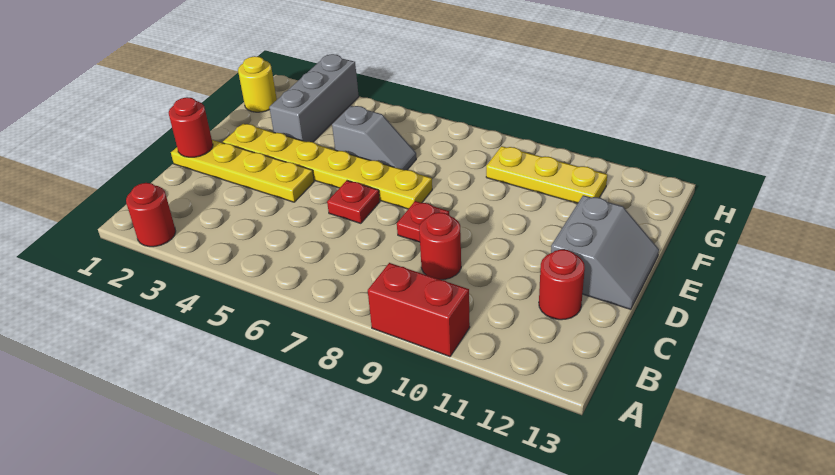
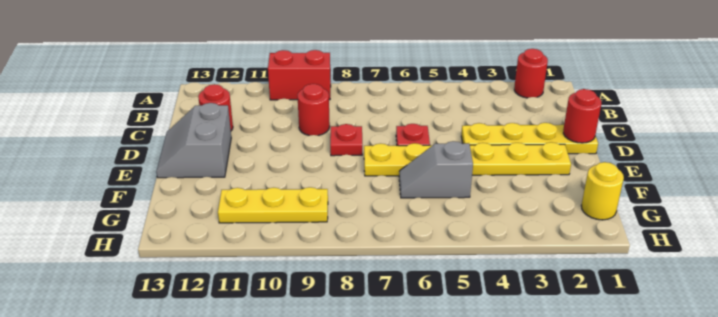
grey brick F3:H3 level 1 -> none

